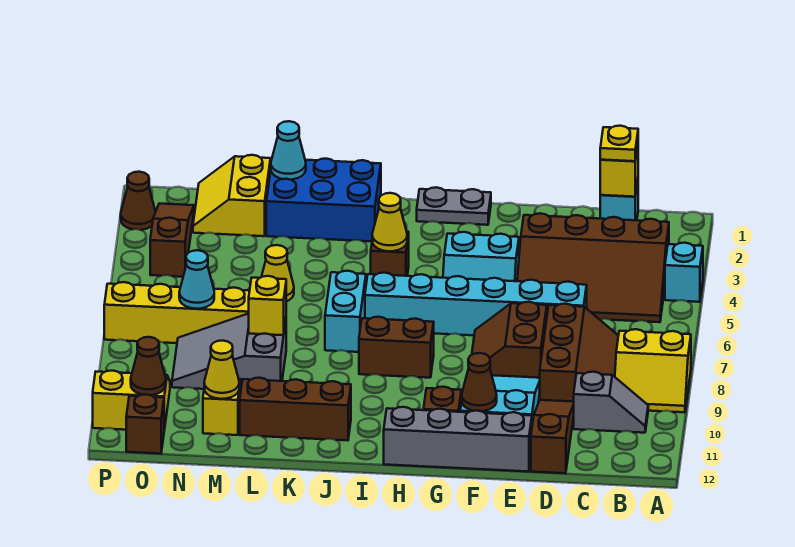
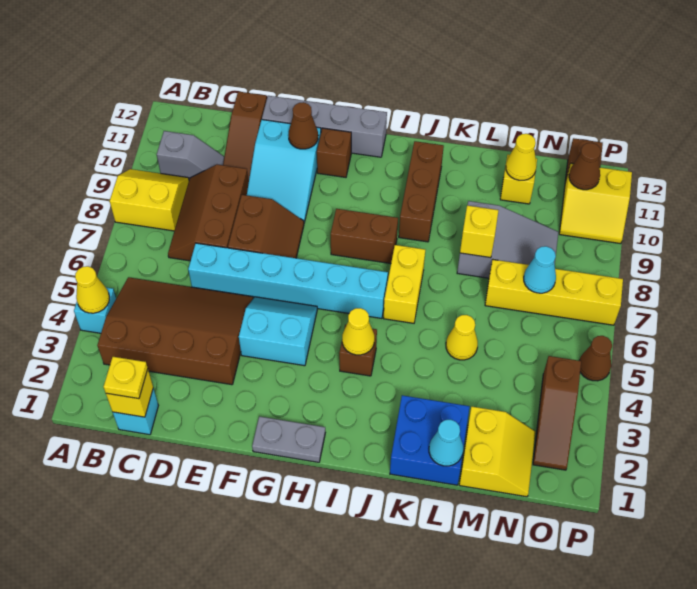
none -> yellow cone A4 level 2
grey slope B10:C10 level 1 top C -> grey slope B10:C10 level 1 top B
blue brick J1:L2 level 1 -> blue brick K1:L2 level 1
cyan brick J6:J7 level 1 -> yellow brick J6:J7 level 1
brown brick J11:L11 level 1 -> brown brick J9:J11 level 1
brown cone P2 level 1 -> brown cone P5 level 1

